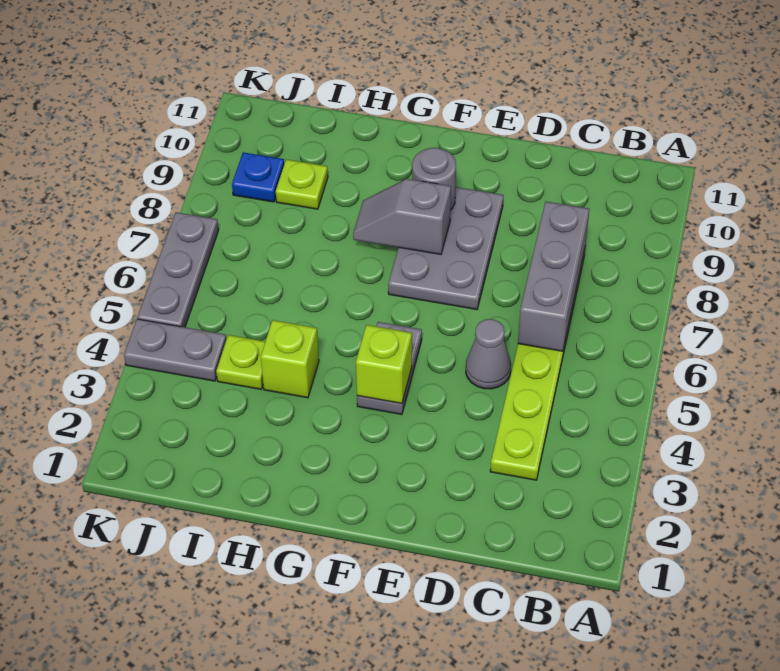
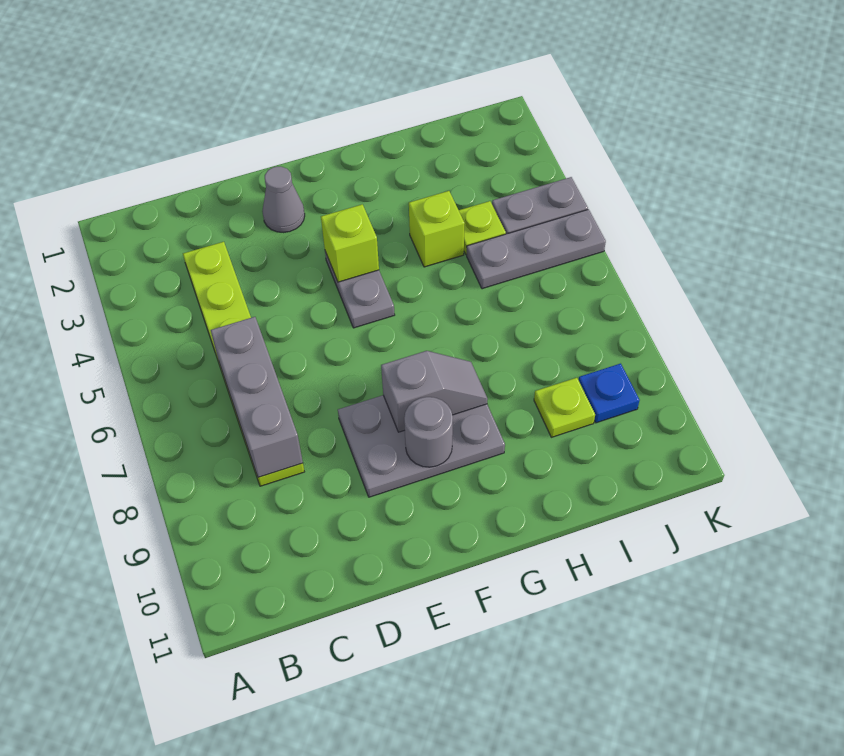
grey cone D5 level 1 -> grey cone E2 level 1
grey plate E7:F9 level 1 -> grey plate E8:G9 level 1
grey plate K5:K7 level 1 -> grey plate I5:K5 level 1

